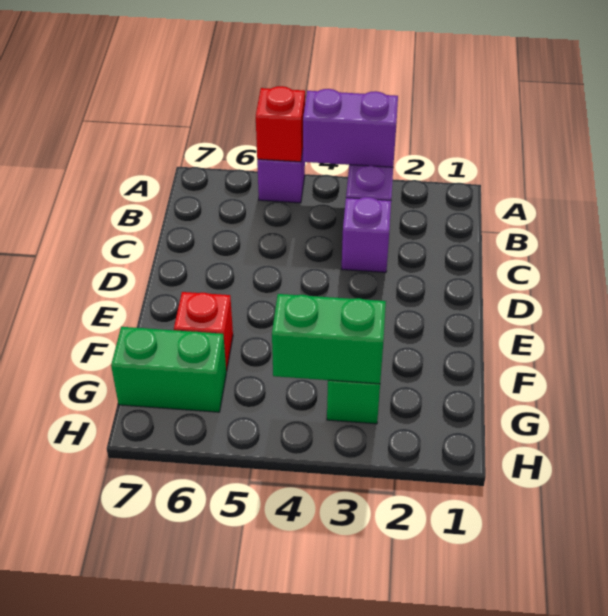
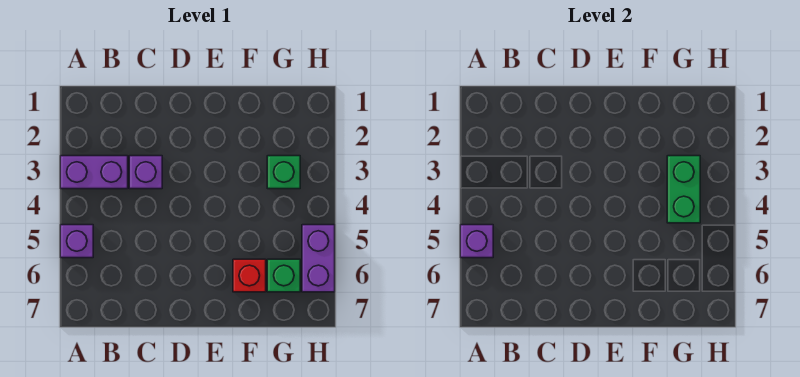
purple brick A3:A4 level 2 -> purple brick H5:H6 level 1
red brick A5 level 2 -> purple brick A5 level 2
green brick G6:G7 level 1 -> green brick G6 level 1

